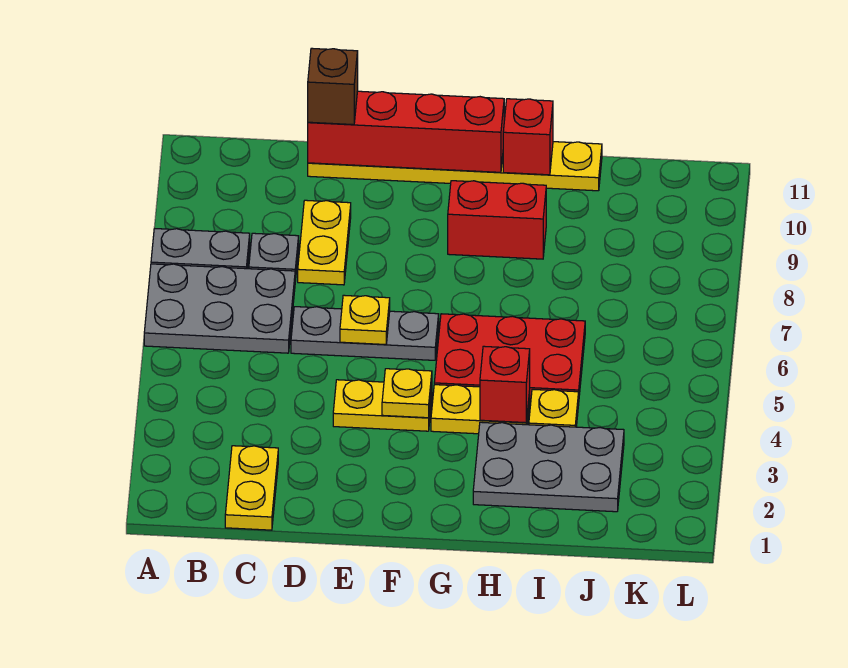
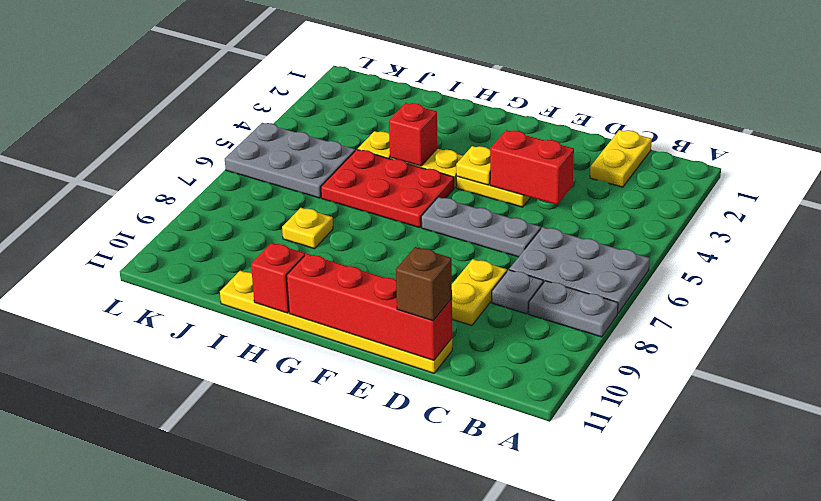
yellow plate E6 level 2 -> yellow plate I8 level 1
red brick G9:H9 level 1 -> red brick D4:E4 level 2
grey plate H2:J3 level 1 -> grey plate J5:L6 level 1

